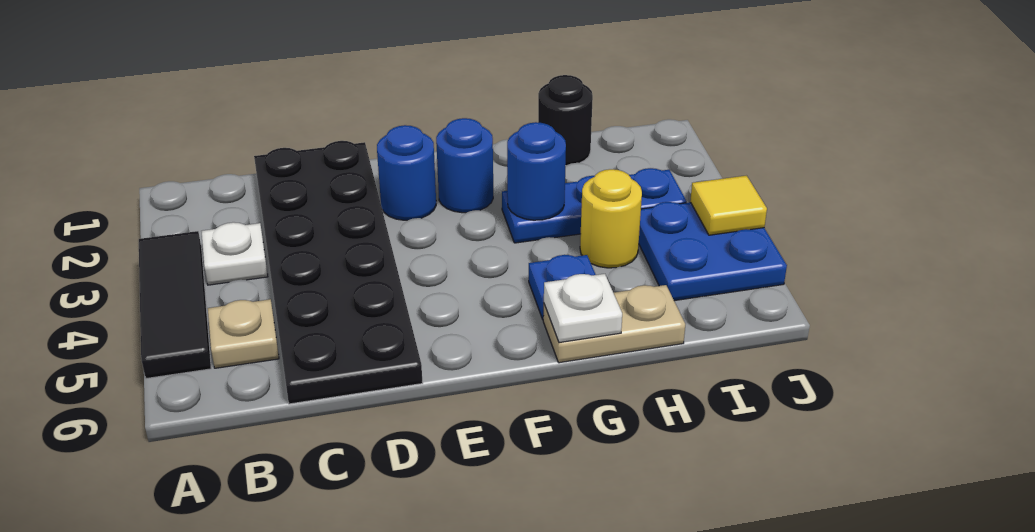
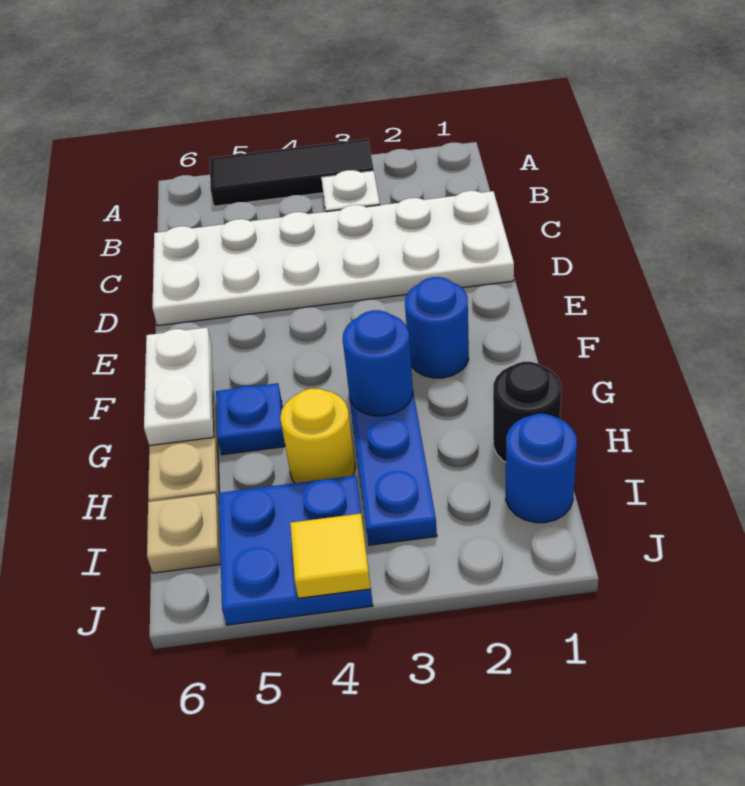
tan plate B5 level 1 -> tan plate I6 level 1
black plate C1:D6 level 1 -> white plate C1:D6 level 1
blue round brick E2 level 1 -> blue round brick I1 level 1
white plate G6 level 2 -> white plate F6:G6 level 2

